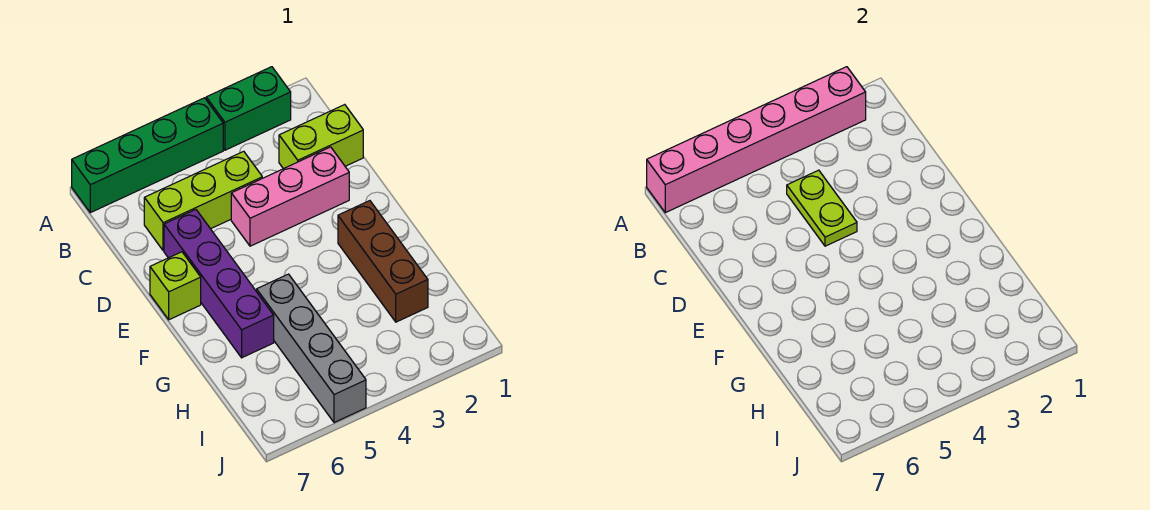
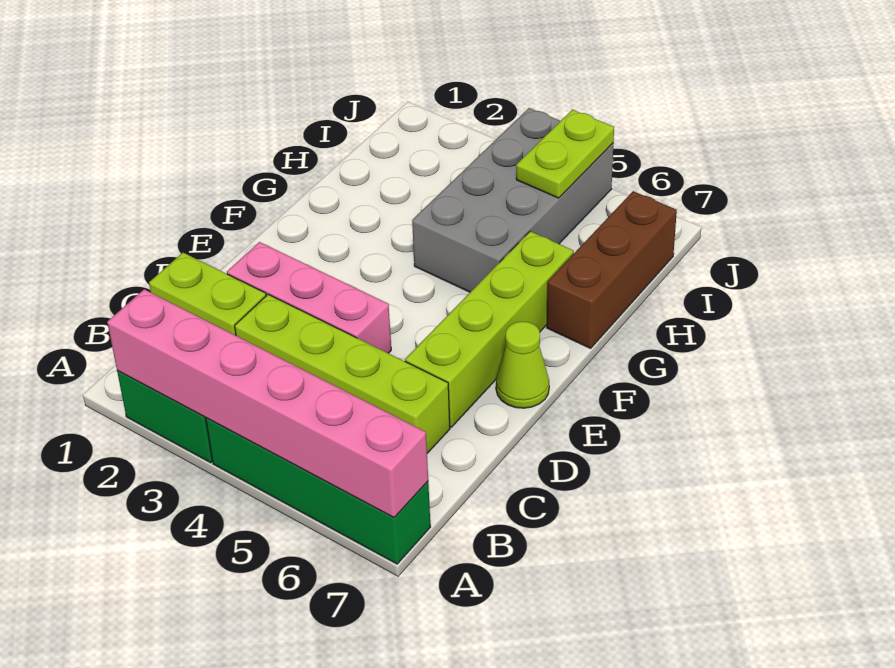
lime brick C4:C6 level 1 -> lime brick C3:C6 level 1
lime plate C4:D4 level 2 -> lime plate I5:J5 level 2
purple brick D6:G6 level 1 -> lime brick D6:G6 level 1
lime brick E7 level 1 -> lime cone E7 level 1
brown brick F2:H2 level 1 -> brown brick G7:I7 level 1
grey brick G5:J5 level 1 -> grey brick G4:J5 level 1

